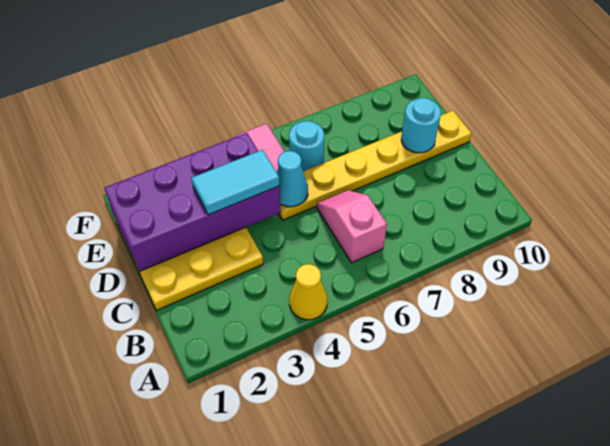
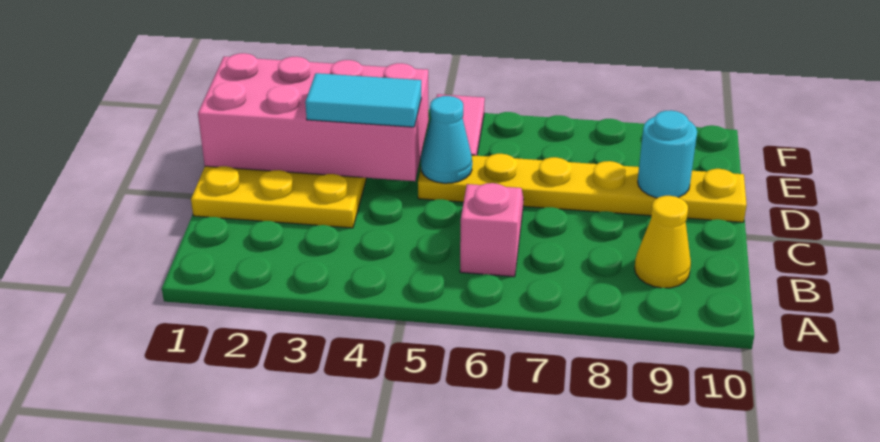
yellow cone A4 level 1 -> yellow cone B9 level 1
purple brick D1:E4 level 2 -> pink brick D1:E4 level 2
cyan round brick E6 level 1 -> none

